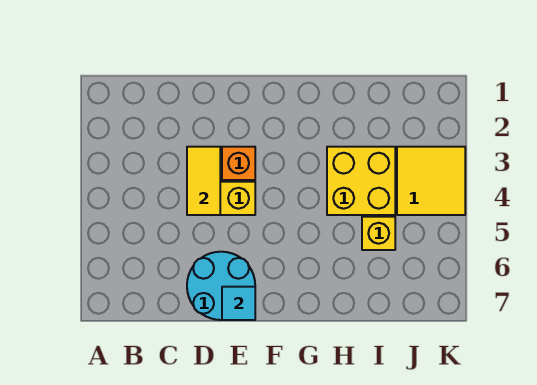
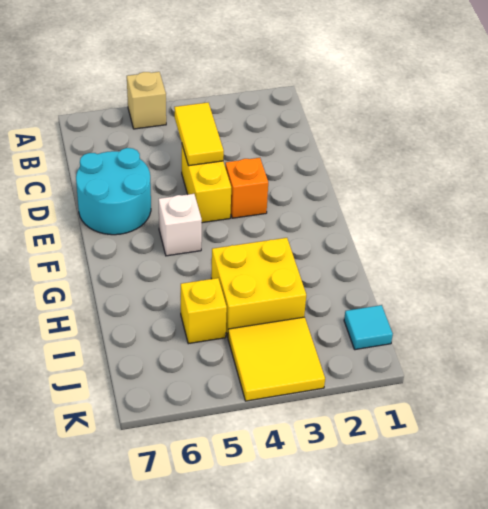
none -> tan brick A5 level 1
yellow tile D3:D4 level 2 -> yellow tile C4:D4 level 2
cyan tile E7 level 2 -> cyan tile J1 level 1
none -> white brick F5 level 1

